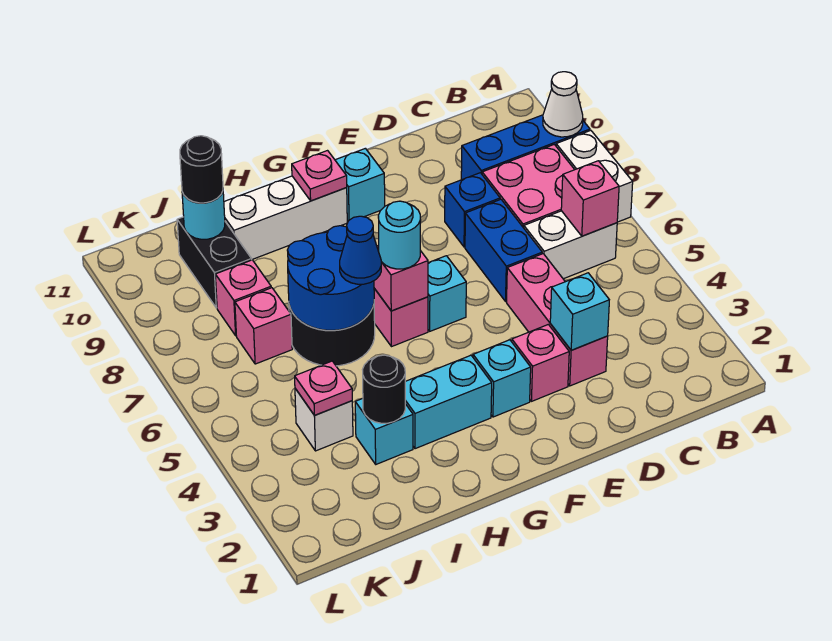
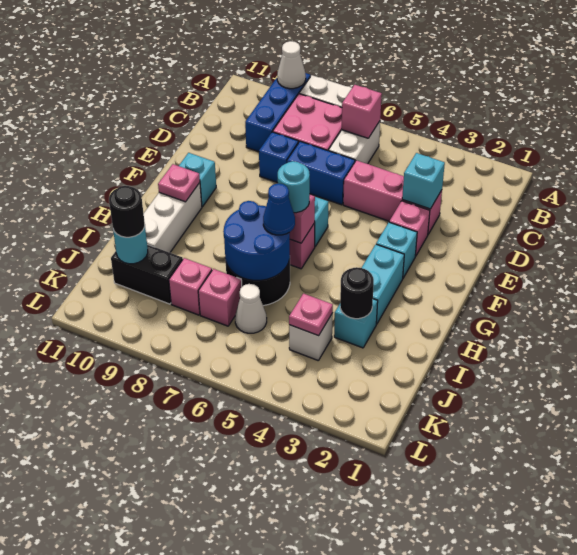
none -> white cone J6 level 1

